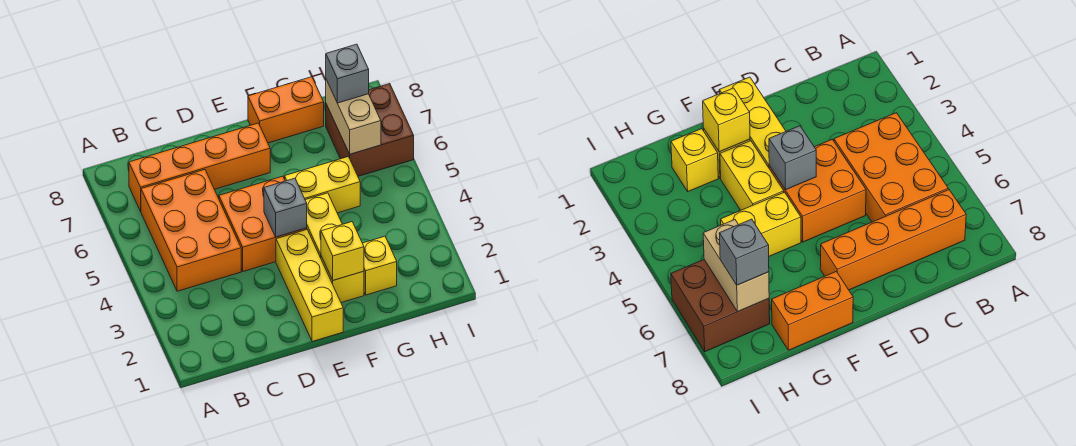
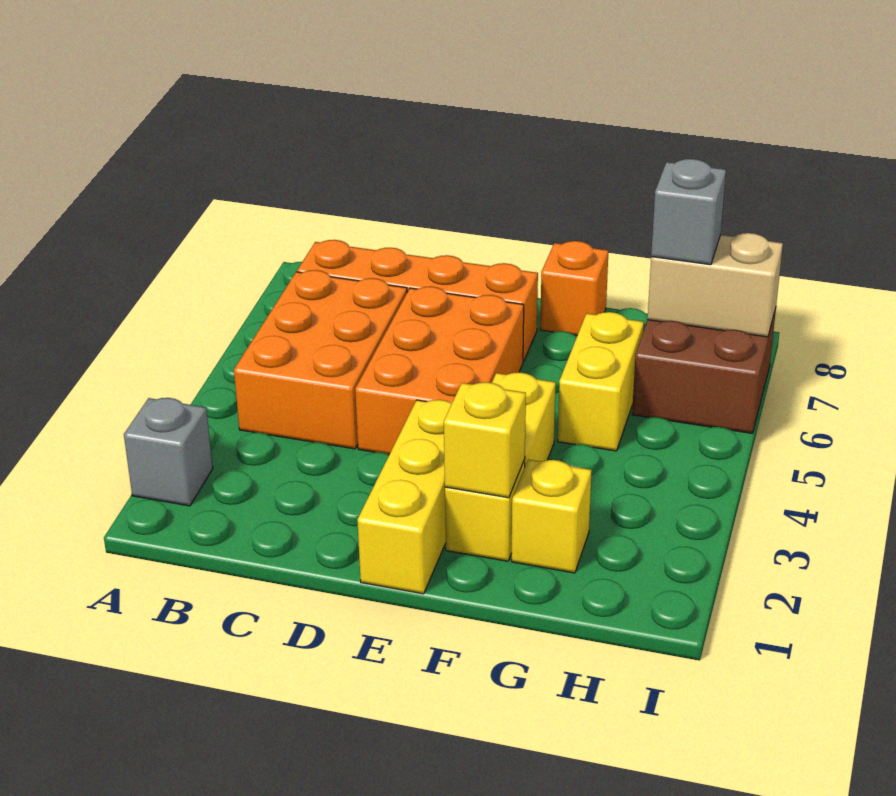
orange brick D4:E5 level 1 -> orange brick D4:E6 level 1
grey brick E4 level 2 -> grey brick A2 level 1
yellow brick F5:G5 level 1 -> yellow brick G5:G6 level 1
orange brick F8:G8 level 1 -> orange brick F8 level 1
tan brick H6:H7 level 2 -> tan brick H7:I7 level 2

